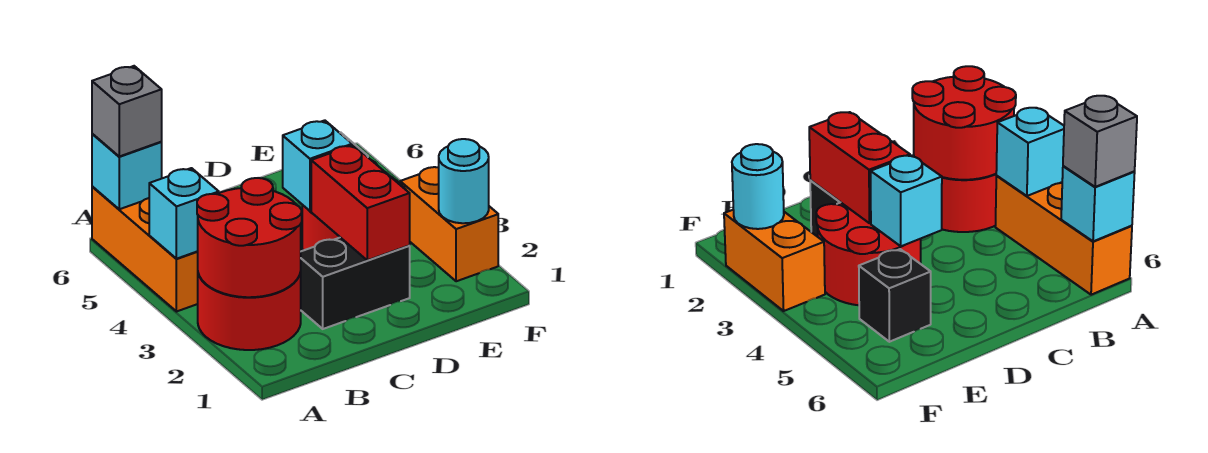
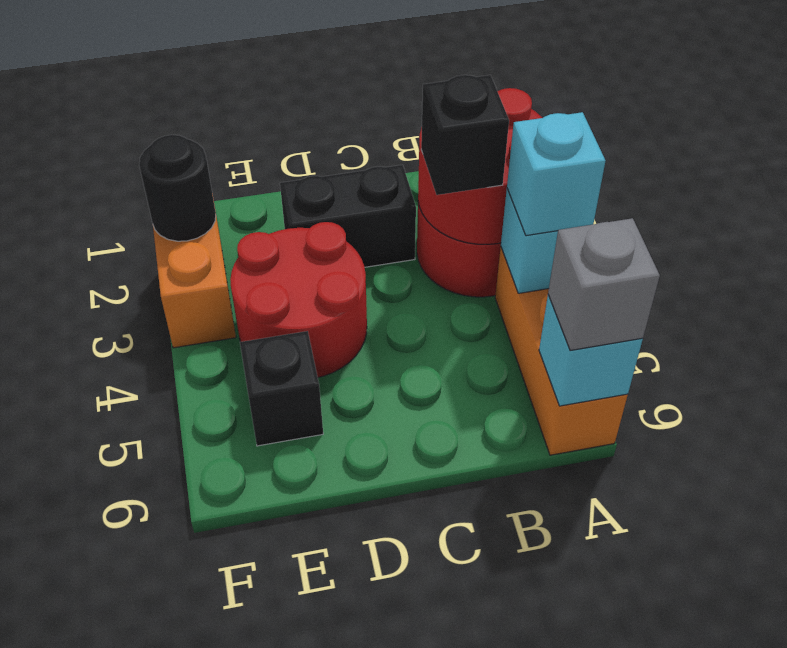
none -> black brick B3 level 3
red brick D2:D3 level 2 -> none
cyan brick D4 level 2 -> cyan brick A4 level 3
cyan round brick F2 level 2 -> black round brick F2 level 2

